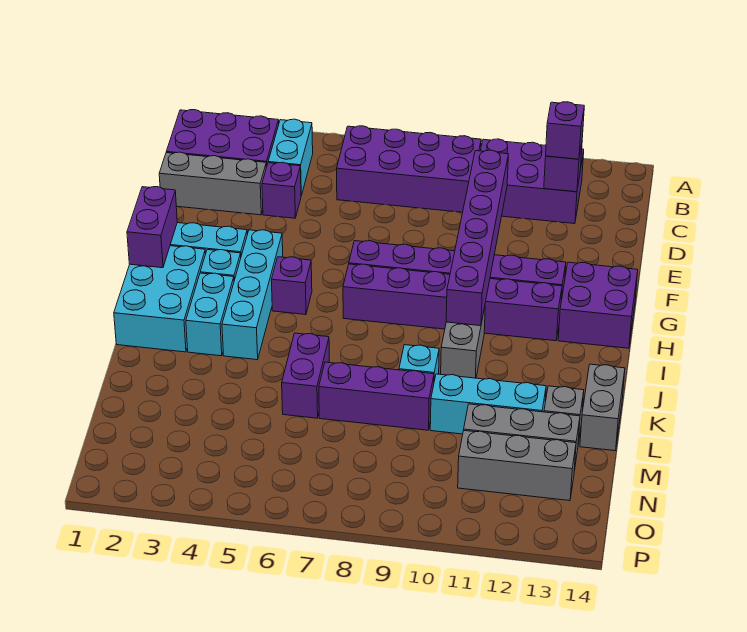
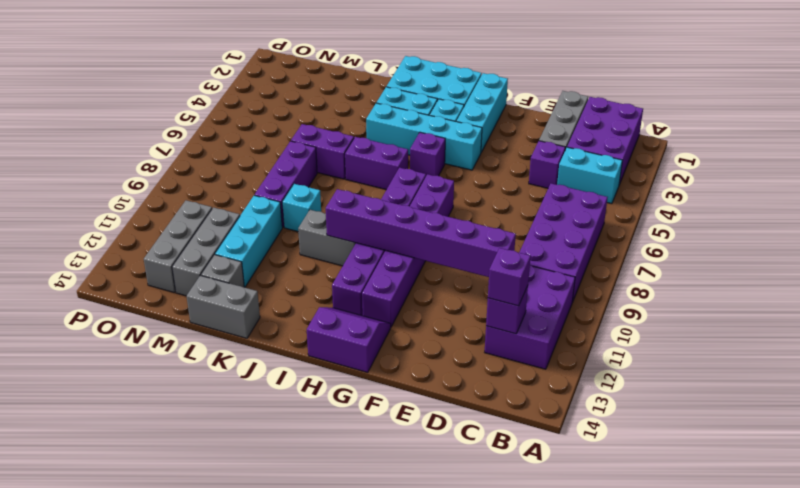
purple brick G1:H1 level 2 -> purple brick I6:J6 level 1
purple brick G13:H14 level 1 -> purple slope G13:H14 level 1 top 14

